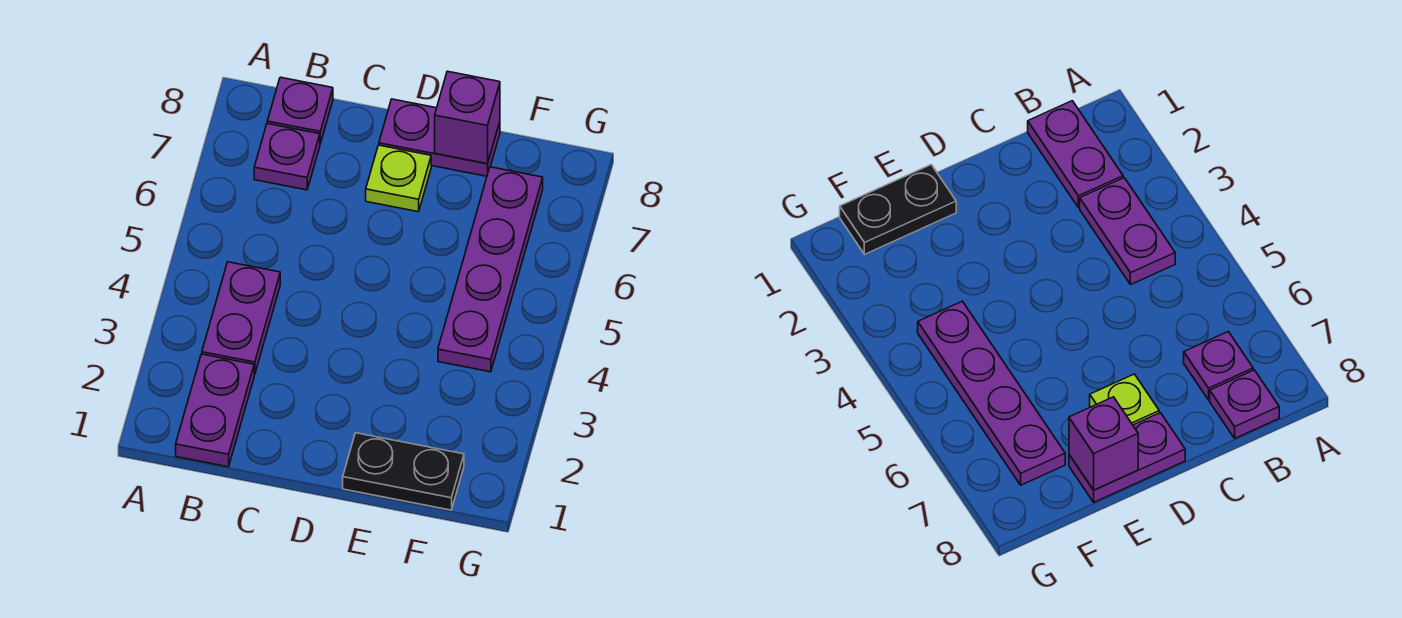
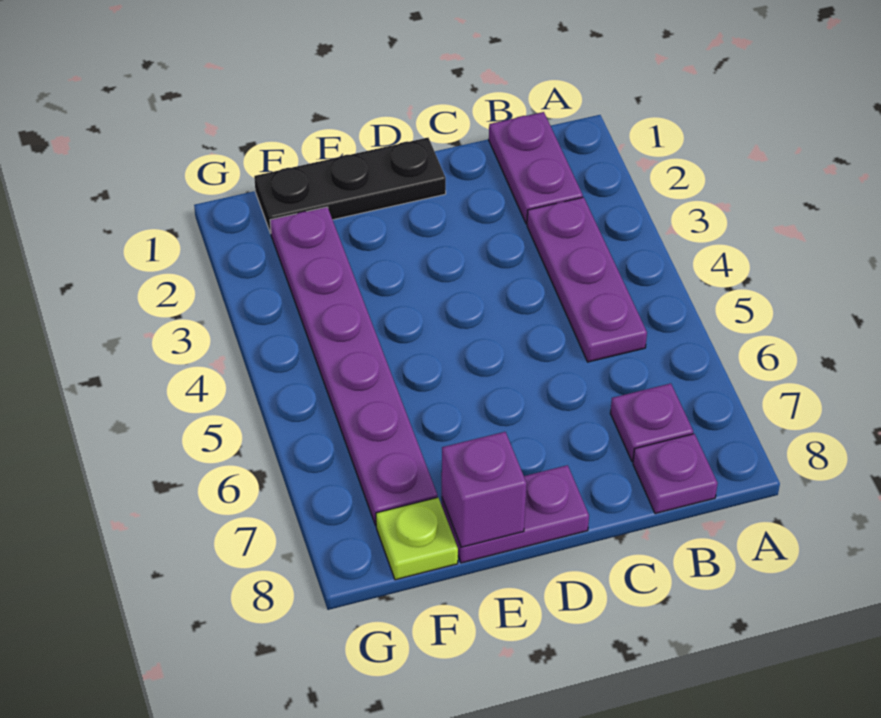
purple plate B3:B4 level 1 -> purple plate B3:B5 level 1
lime plate D7 level 1 -> lime plate F8 level 1
black plate E1:F1 level 1 -> black plate D1:F1 level 1
purple plate F4:F7 level 1 -> purple plate F2:F7 level 1

